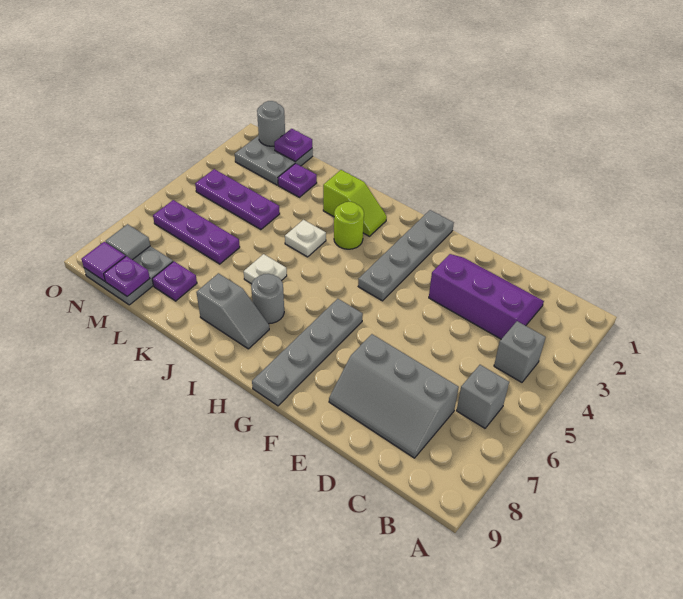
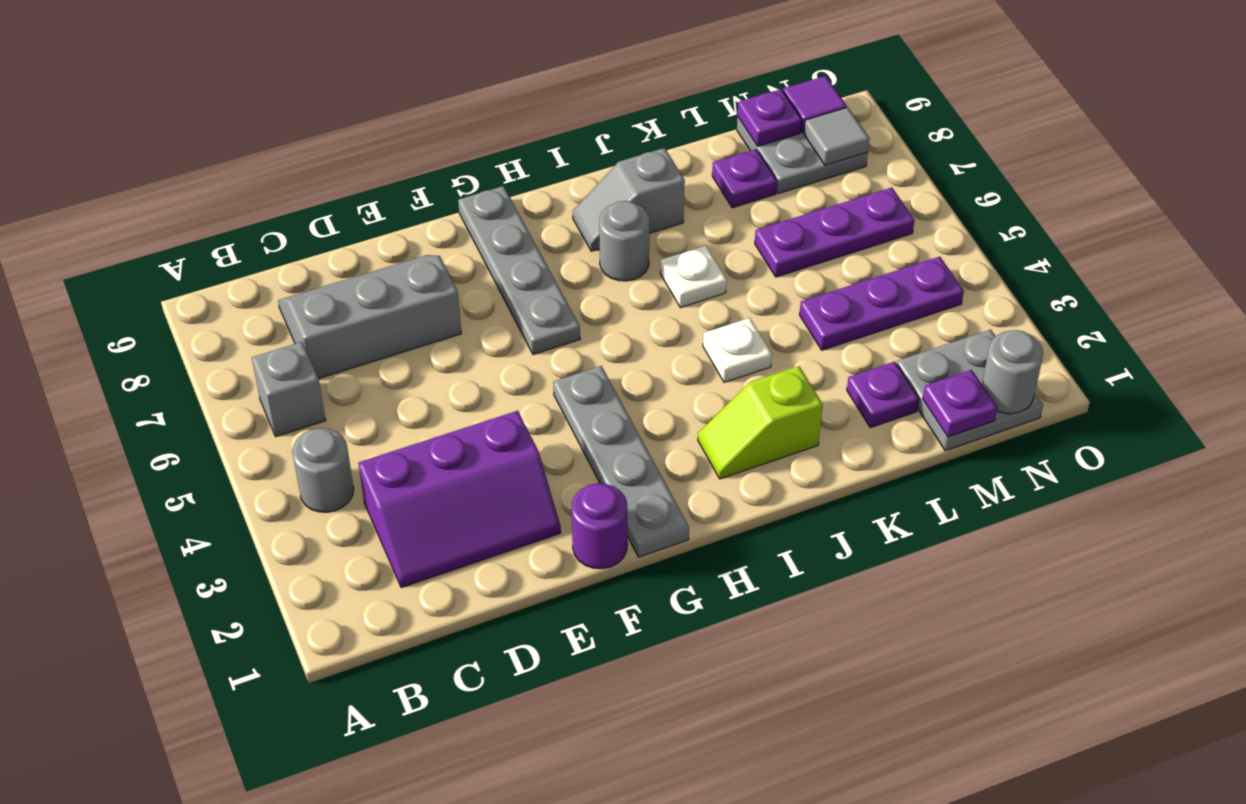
grey brick B4 level 1 -> grey round brick B4 level 1
none -> purple round brick F1 level 1
lime round brick I3 level 1 -> none

